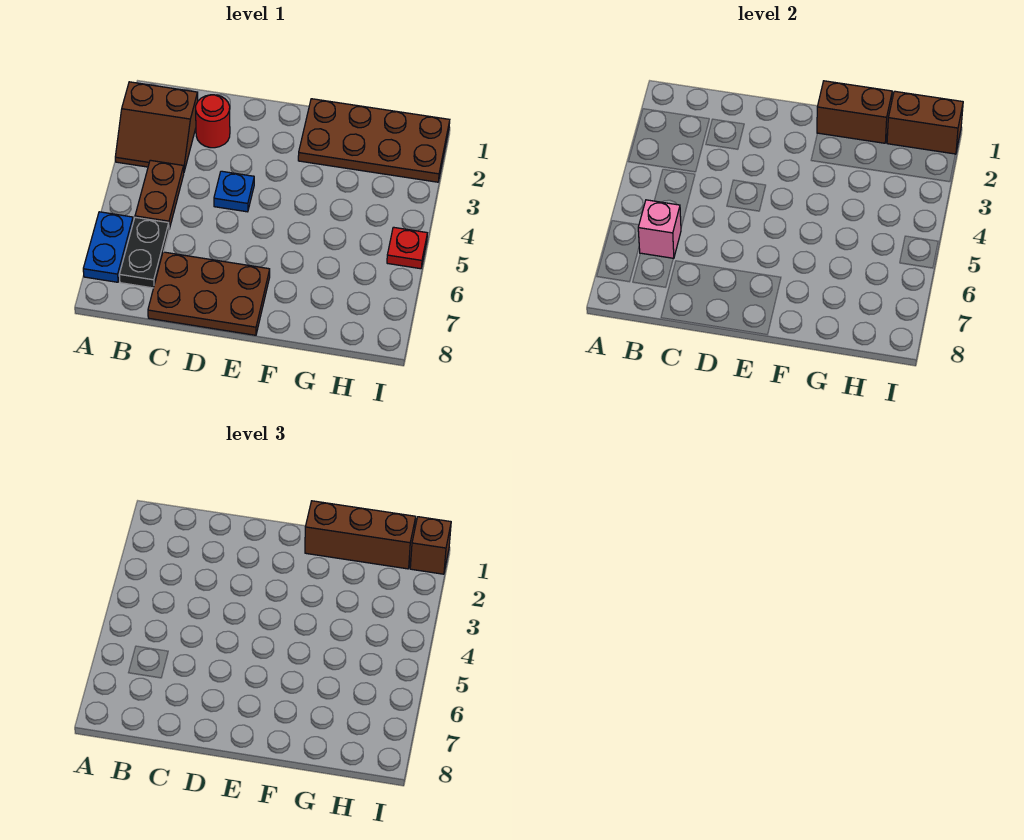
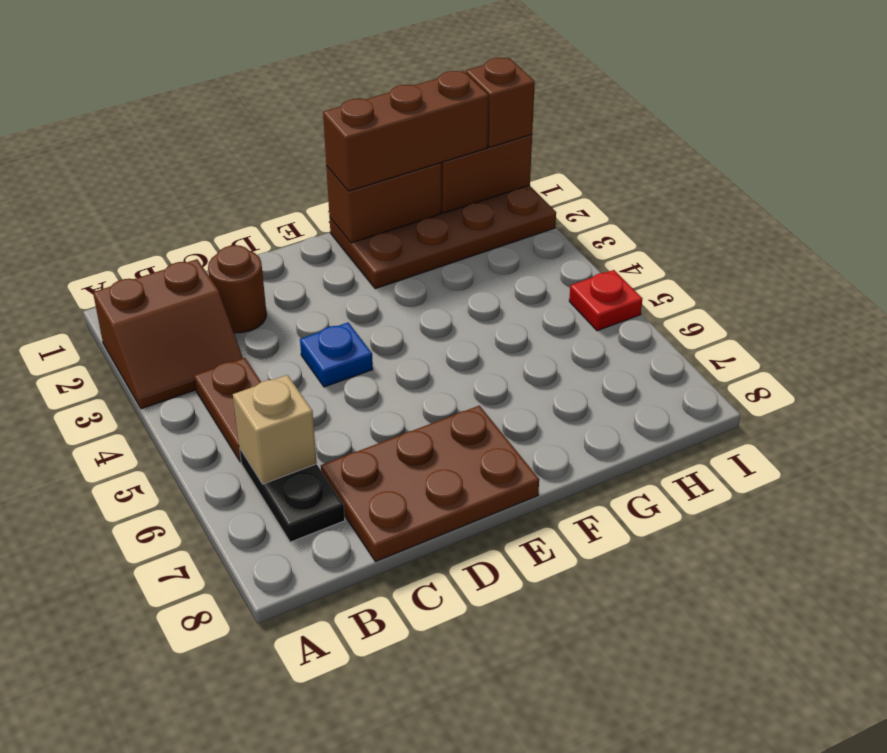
blue plate A6:A7 level 1 -> none
pink brick B6 level 2 -> tan brick B6 level 2
red round brick C2 level 1 -> brown round brick C2 level 1

